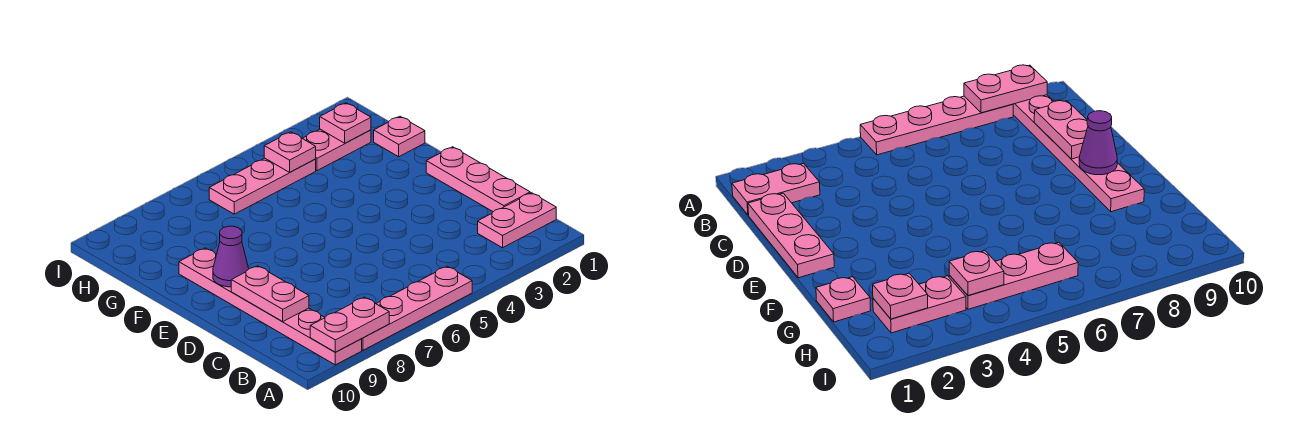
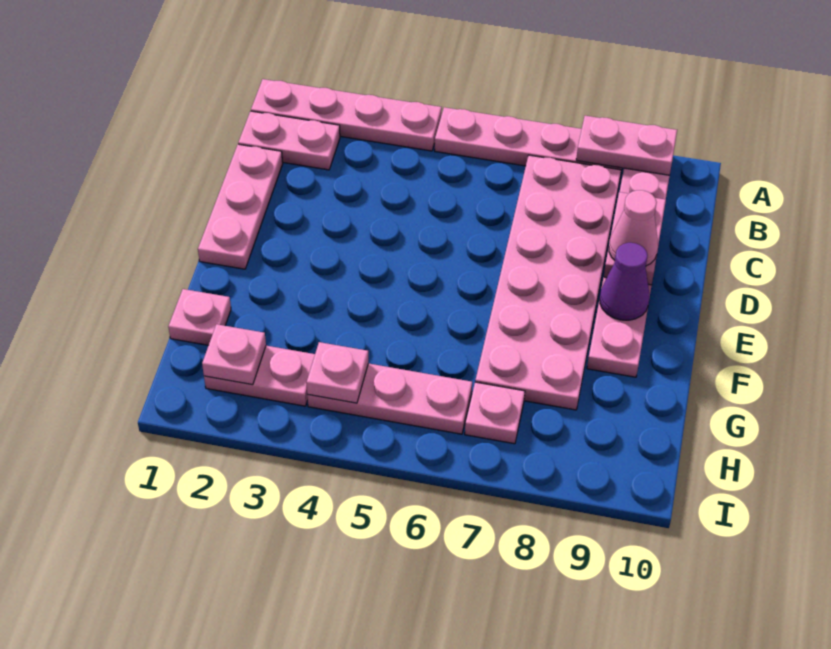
none -> pink plate A1:A4 level 1
none -> pink plate B7:G8 level 1
none -> pink cone D9 level 3
none -> pink plate H7 level 1

